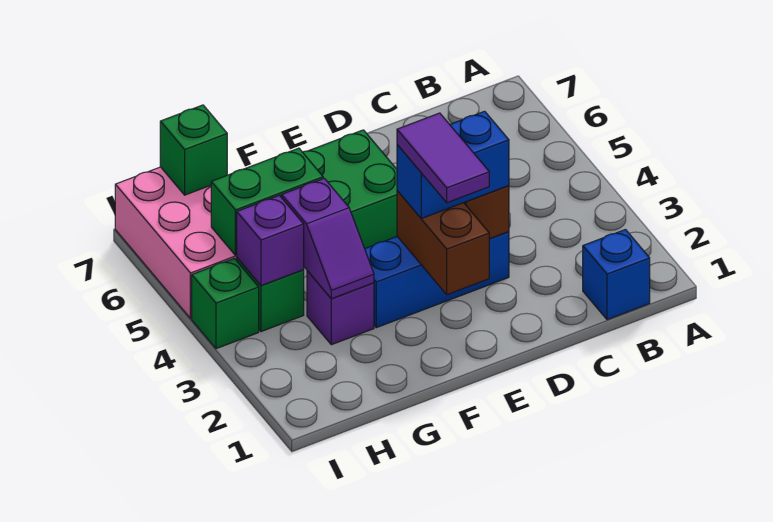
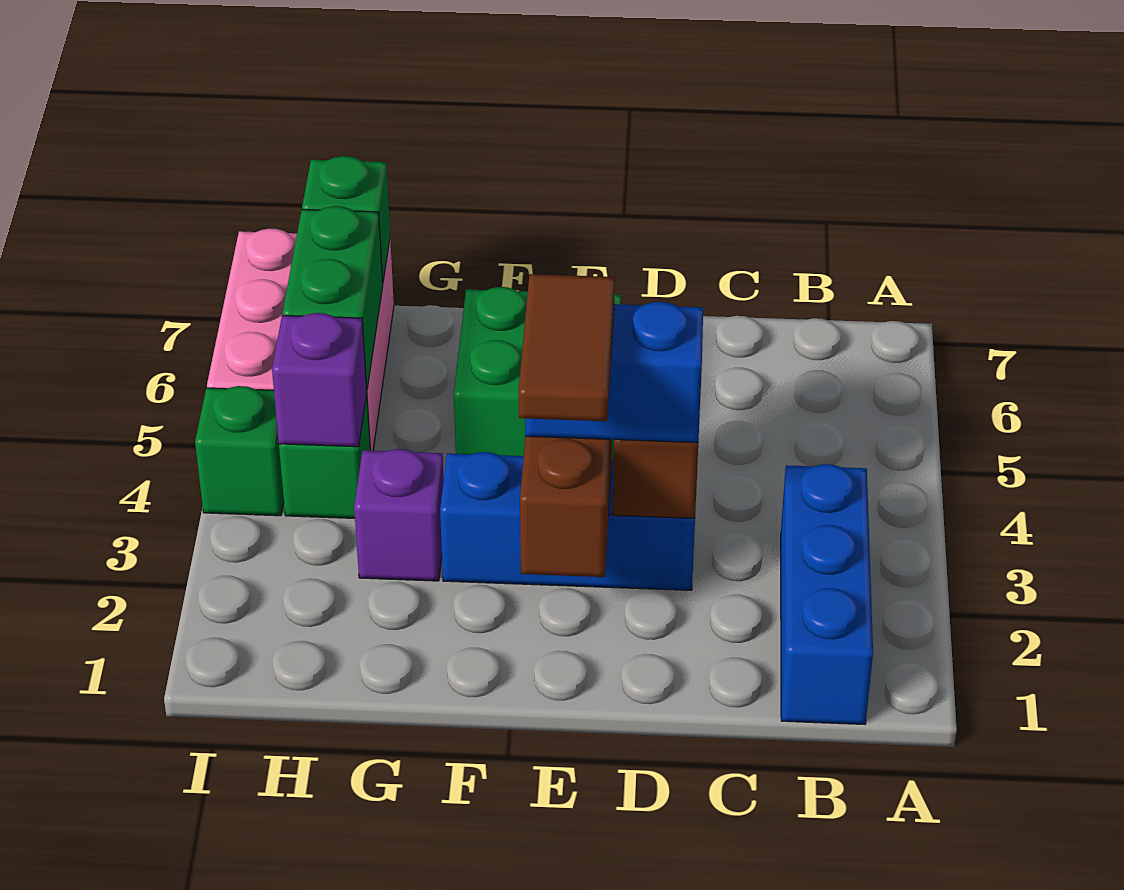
blue brick B1 level 1 -> blue brick B1:B3 level 1
purple tile E2:E3 level 4 -> brown tile E2:E3 level 4
purple slope G3:G4 level 2 top 4 -> none
green brick G5:H5 level 2 -> green brick H5:H6 level 2

